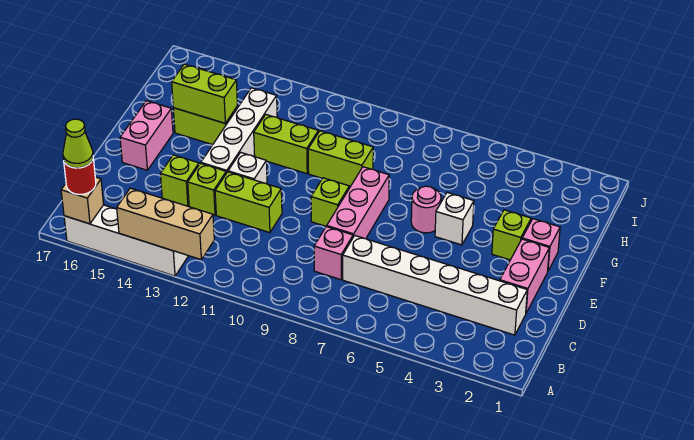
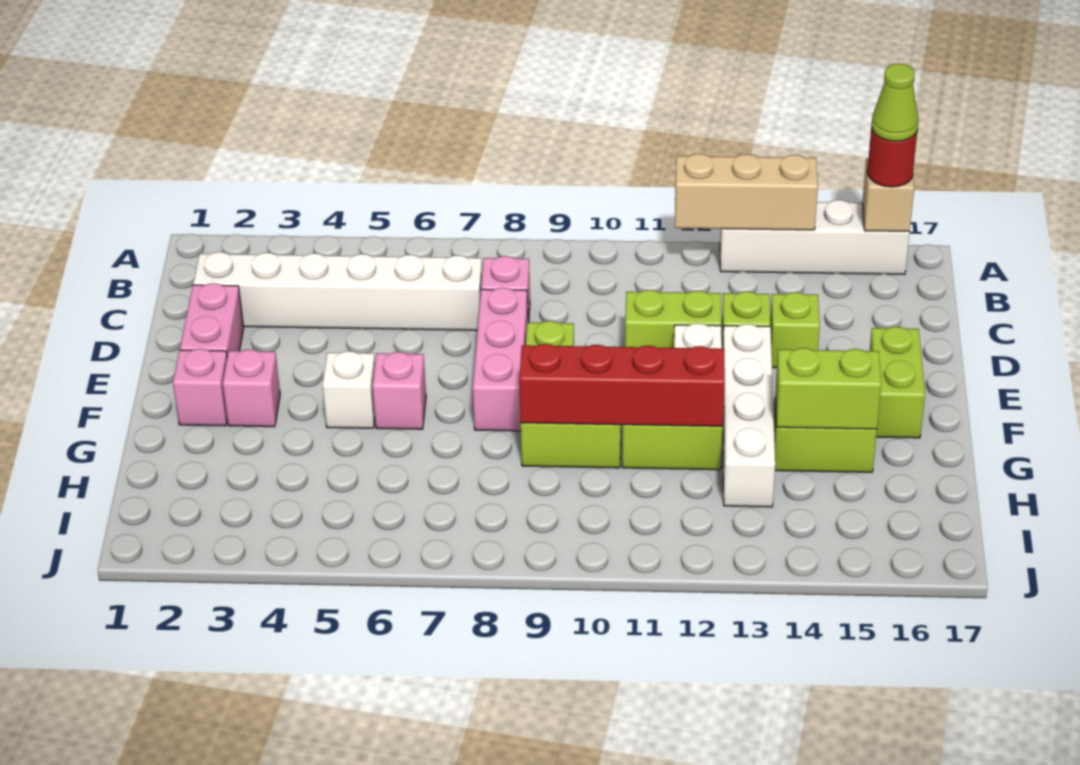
pink brick E16:F16 level 1 -> lime brick E16:F16 level 1
lime brick F3 level 1 -> pink brick F3 level 1
pink round brick F6 level 1 -> pink brick F6 level 1
none -> red brick G9:G12 level 2

